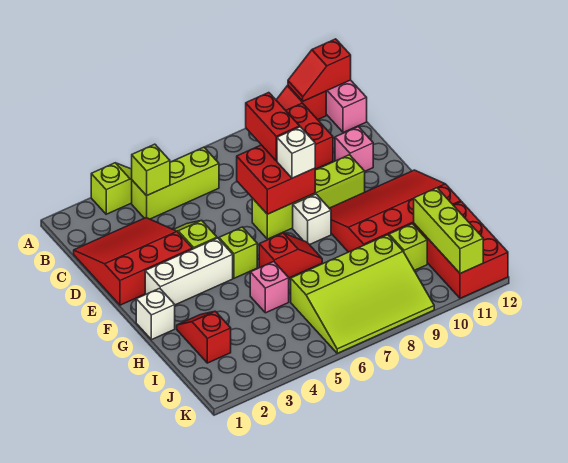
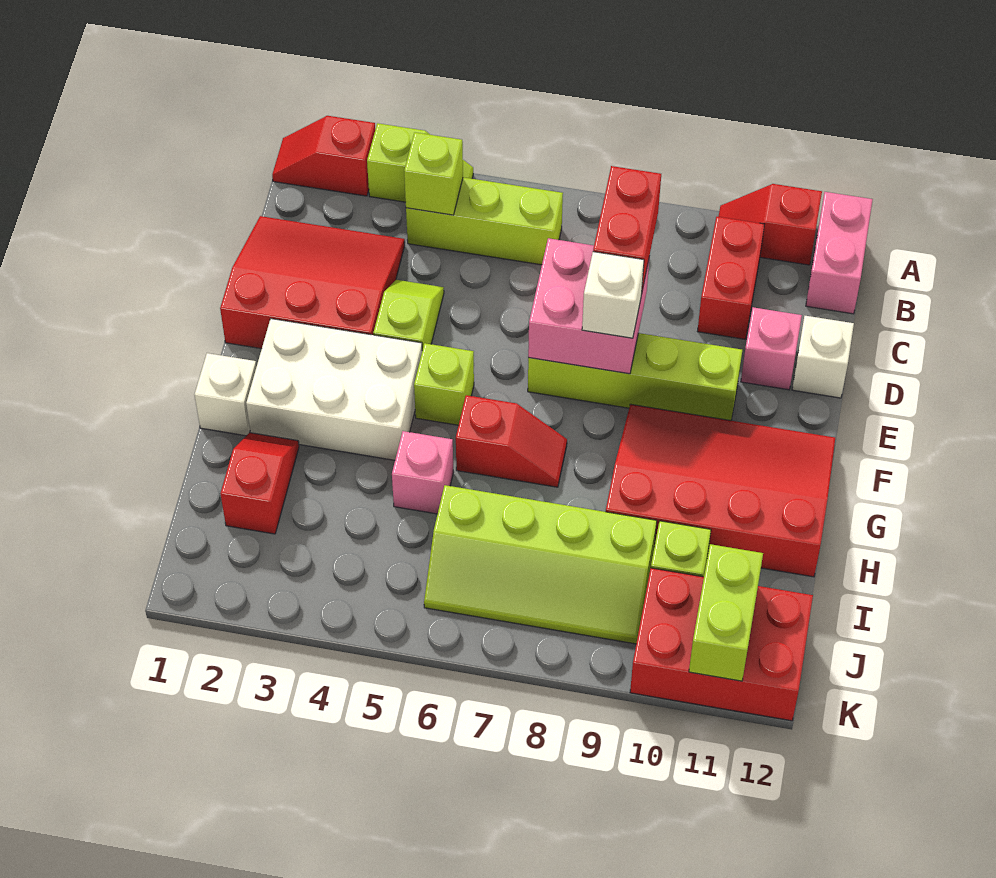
red slope A11:A12 level 2 top 12 -> red slope A1:A2 level 1 top 2
red brick D7:E8 level 2 -> pink brick D7:E8 level 2
white brick F2:F4 level 1 -> white brick F2:G4 level 1
white brick F8 level 1 -> white brick D12 level 1
lime slope I6:K9 level 1 top I -> lime slope I6:J9 level 1 top I
red brick I11:K12 level 1 -> red brick J10:K12 level 1
lime brick I11:K11 level 2 -> lime brick J11:K11 level 2

